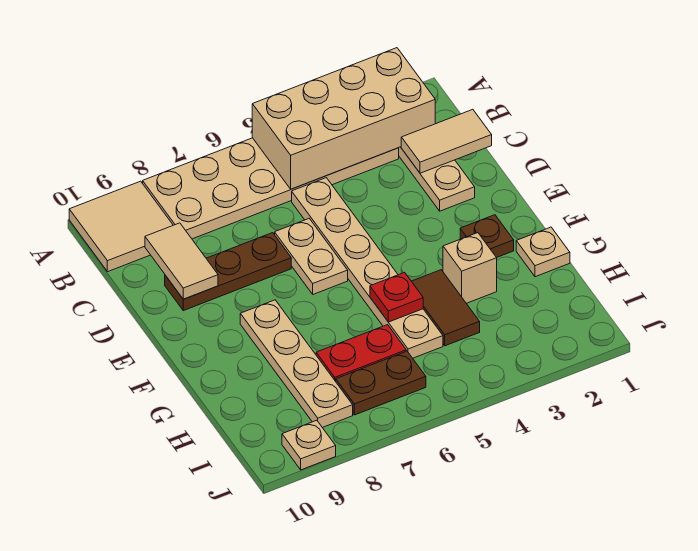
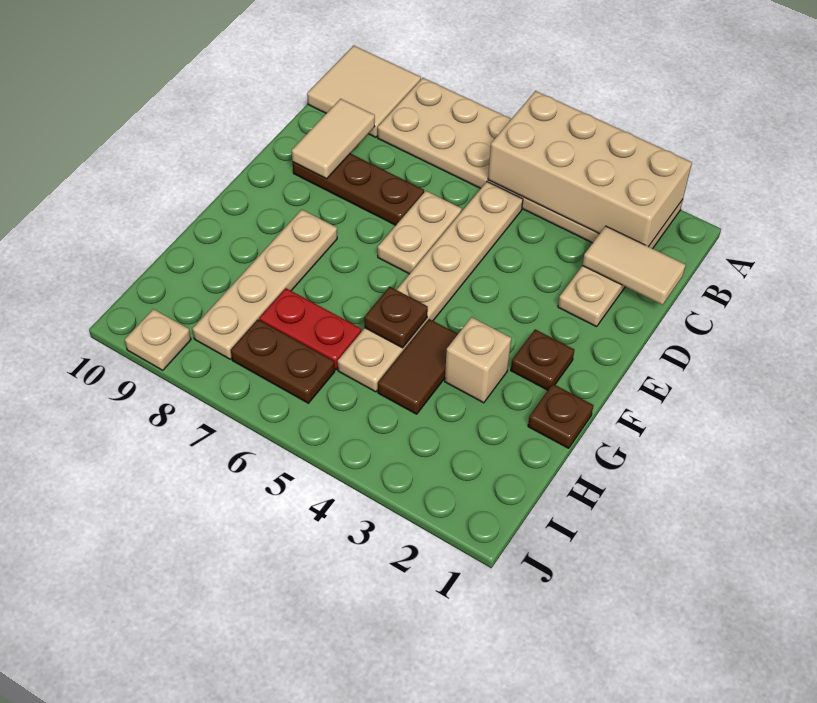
tan plate G1 level 1 -> brown plate G1 level 1
red plate G5 level 2 -> brown plate G5 level 2

